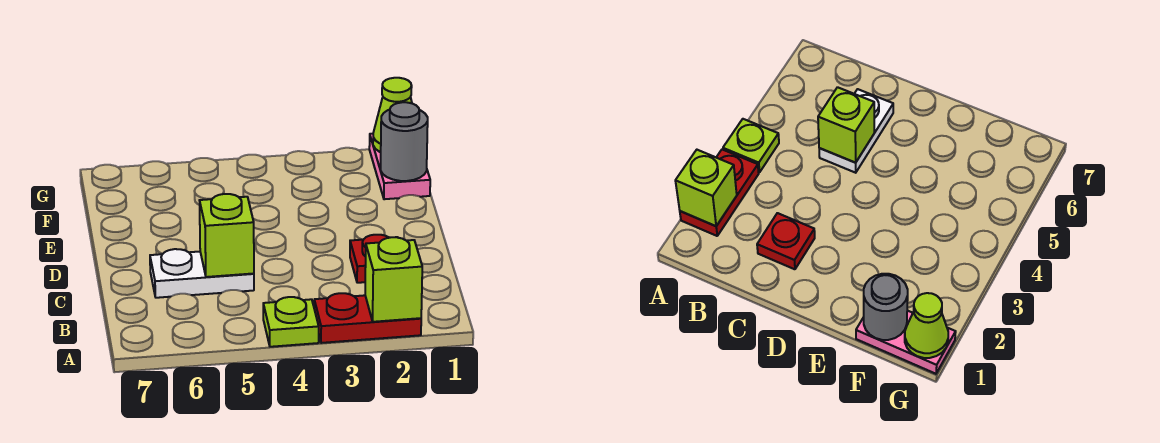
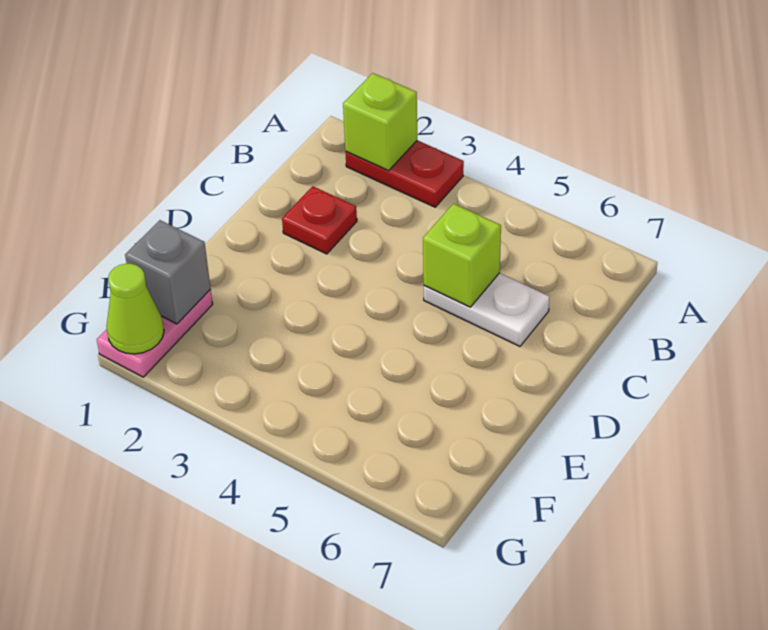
lime plate A4 level 1 -> none
grey round brick F1 level 2 -> grey brick F1 level 2

